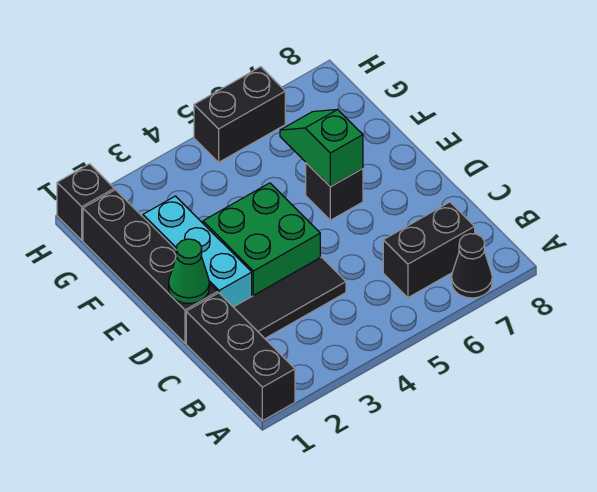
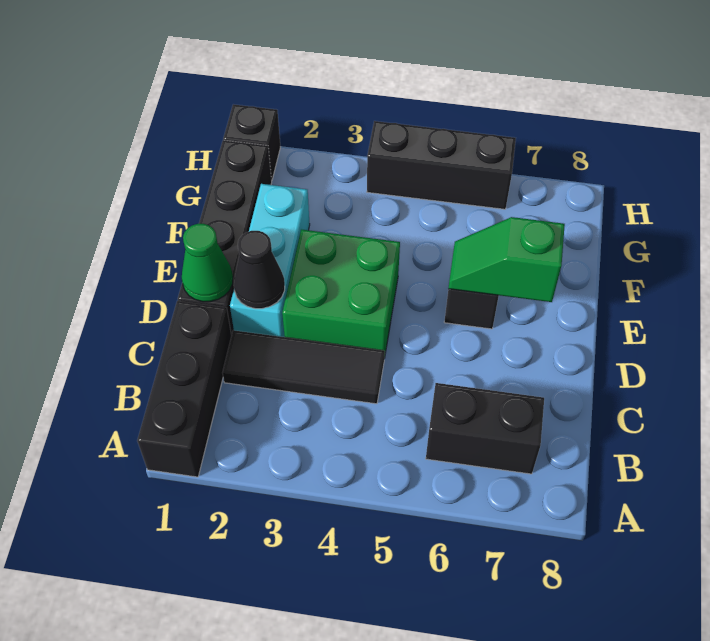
black cone A7 level 1 -> black cone D2 level 2
green slope E6:F6 level 2 top E -> green slope E6:E7 level 2 top 7
black brick H5:H6 level 1 -> black brick H4:H6 level 1

